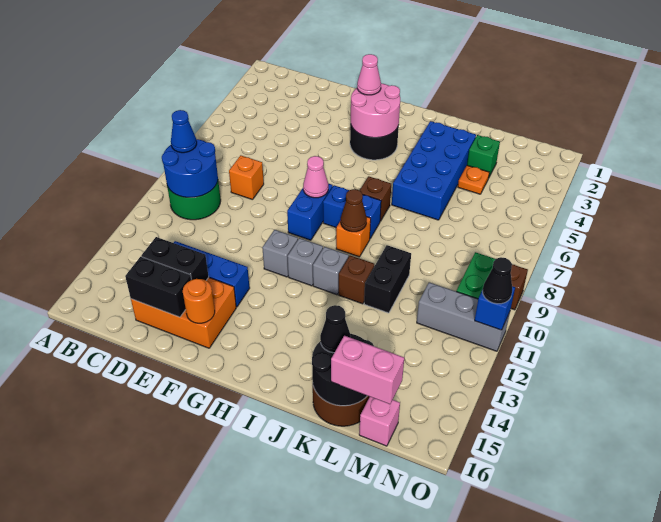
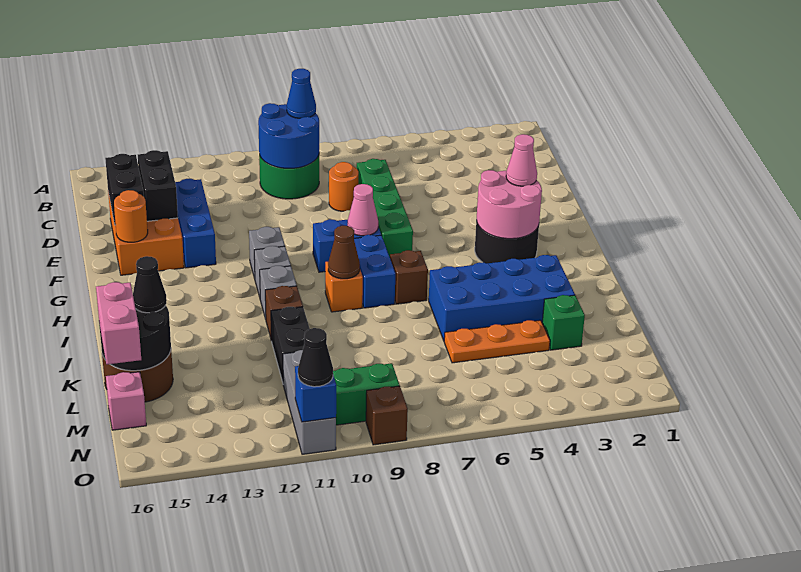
none -> green brick D7:G7 level 1
orange brick D8 level 1 -> orange round brick D8 level 1
black brick K10:K11 level 1 -> black brick K11:L11 level 1
orange plate L4 level 1 -> orange plate L4:L6 level 1

